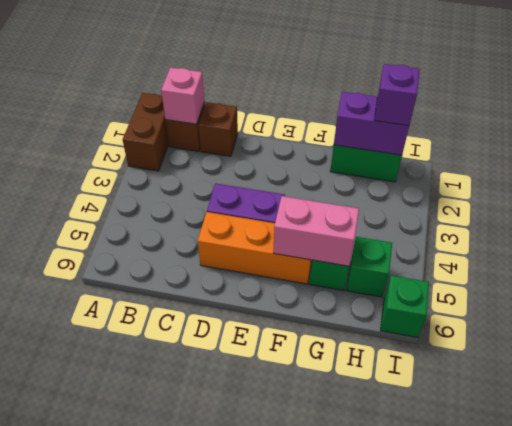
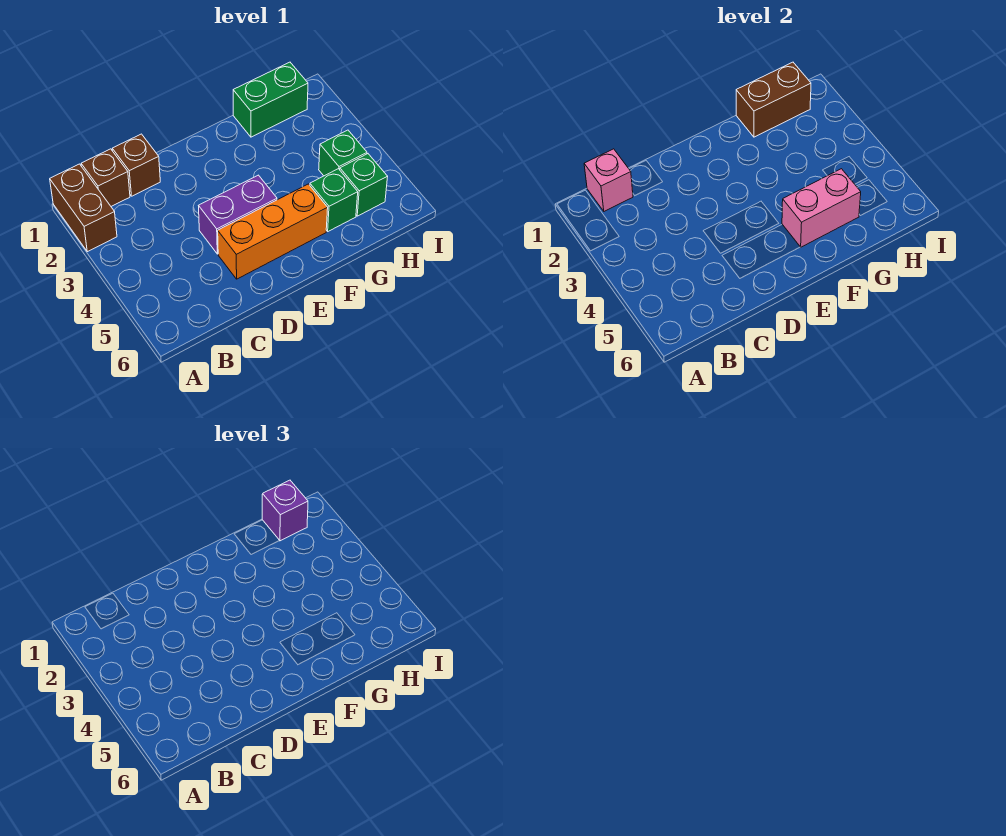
purple brick G1:H1 level 2 -> brown brick G1:H1 level 2
green brick I6 level 1 -> green brick H4 level 1

